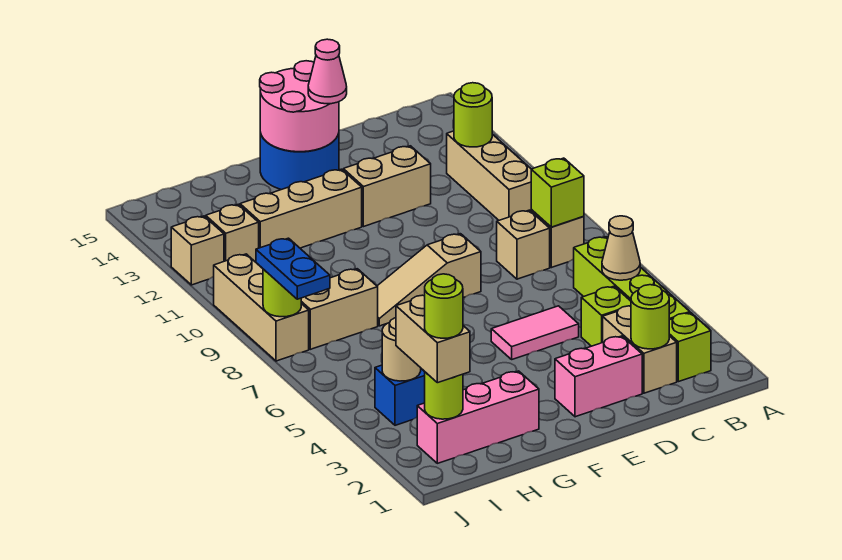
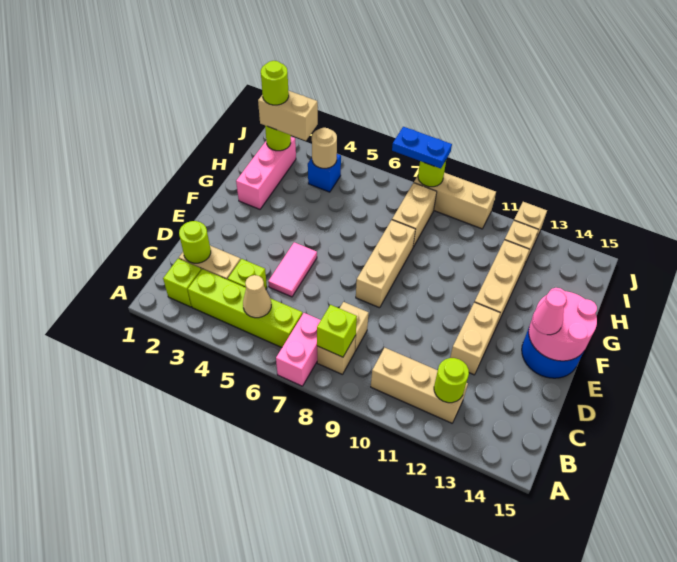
pink brick D2:E2 level 1 -> pink brick A7:B7 level 1
tan slope E8:G8 level 1 top E -> tan brick E8:G8 level 1

